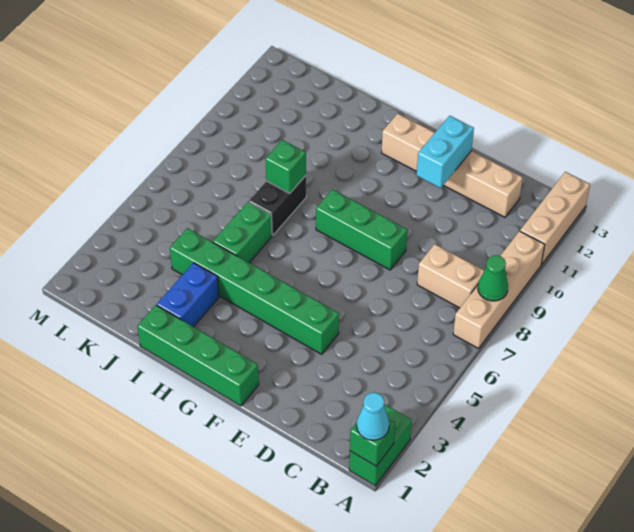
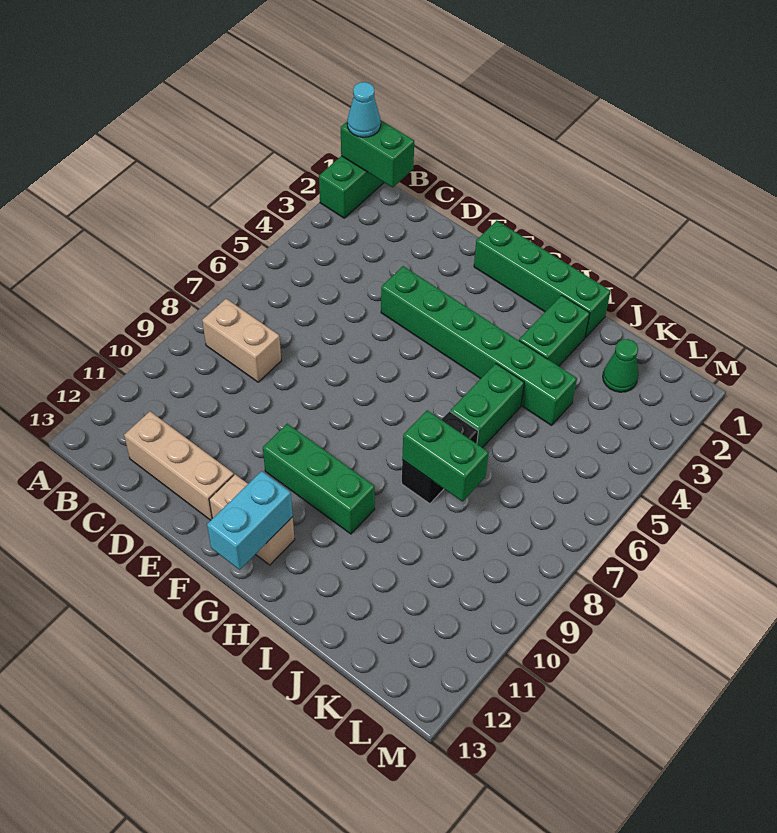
green brick A1 level 2 -> green brick A1:B1 level 2
tan brick A7:A10 level 1 -> none
green cone A8 level 2 -> green cone K2 level 1
tan brick A11:A13 level 1 -> none
green brick E8:G8 level 1 -> green brick F10:H10 level 1
cyan brick E11:E12 level 2 -> cyan brick G12:G13 level 2
blue brick I2:I3 level 1 -> green brick I2:I3 level 1
green brick I8 level 2 -> green brick I8:J8 level 2

